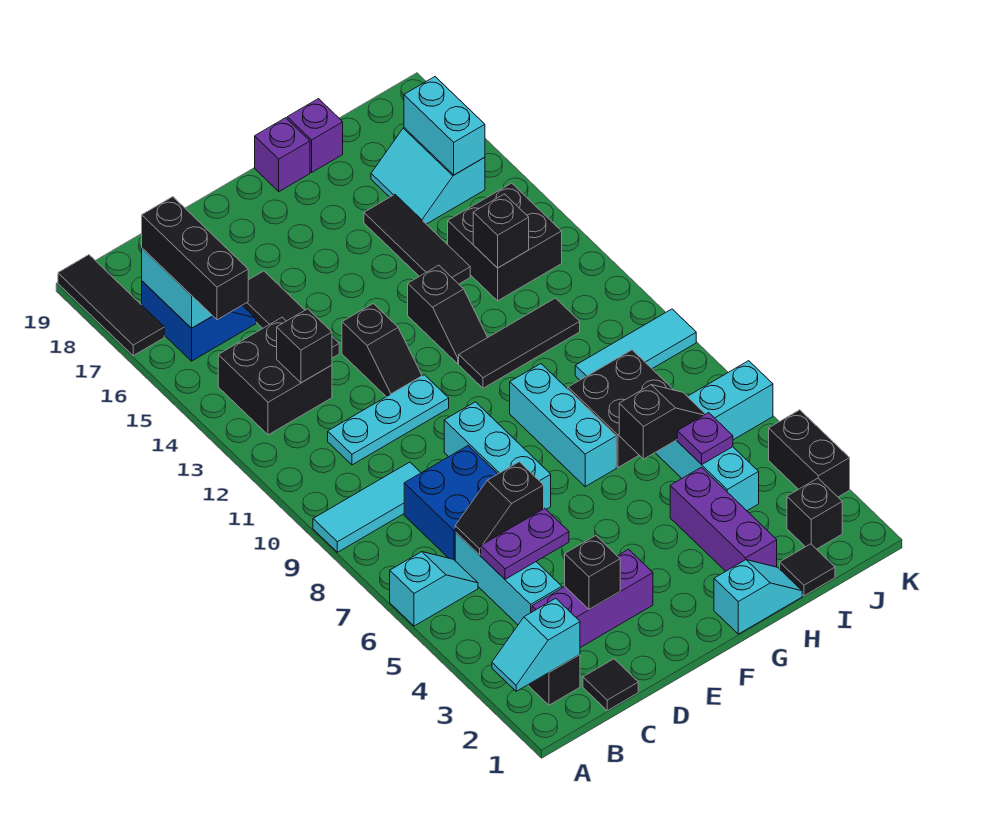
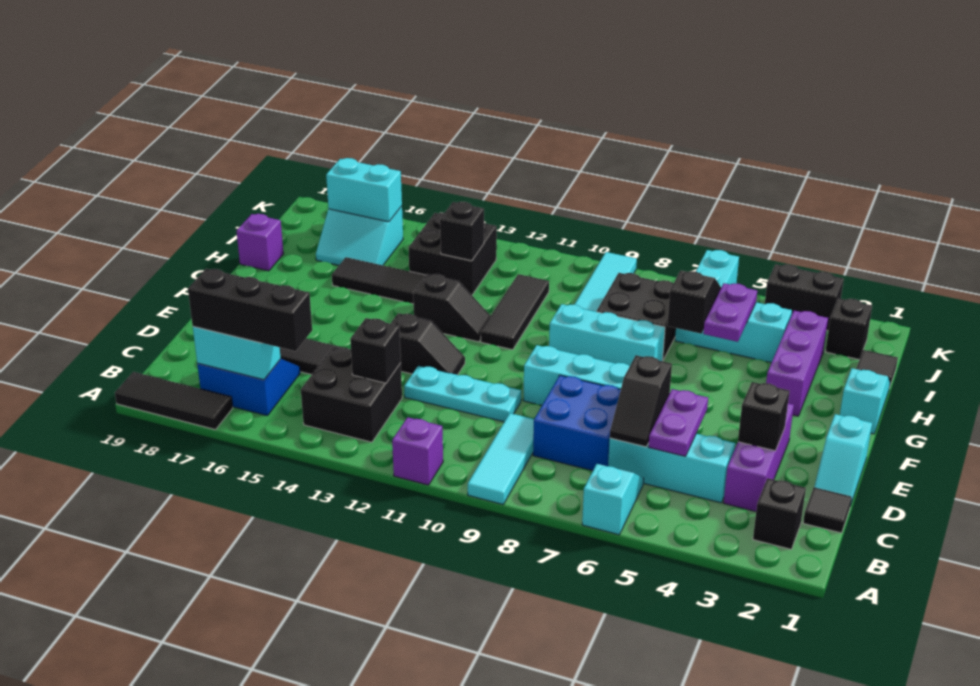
cyan slope A2:B2 level 2 top B -> cyan slope D1:E1 level 1 top E
cyan plate C11:E11 level 1 -> cyan plate D10:D12 level 1
purple brick G19 level 1 -> purple brick A11 level 1
purple brick H2:H4 level 1 -> purple brick G3:I3 level 1
purple plate I5 level 2 -> purple plate H5:I5 level 2

